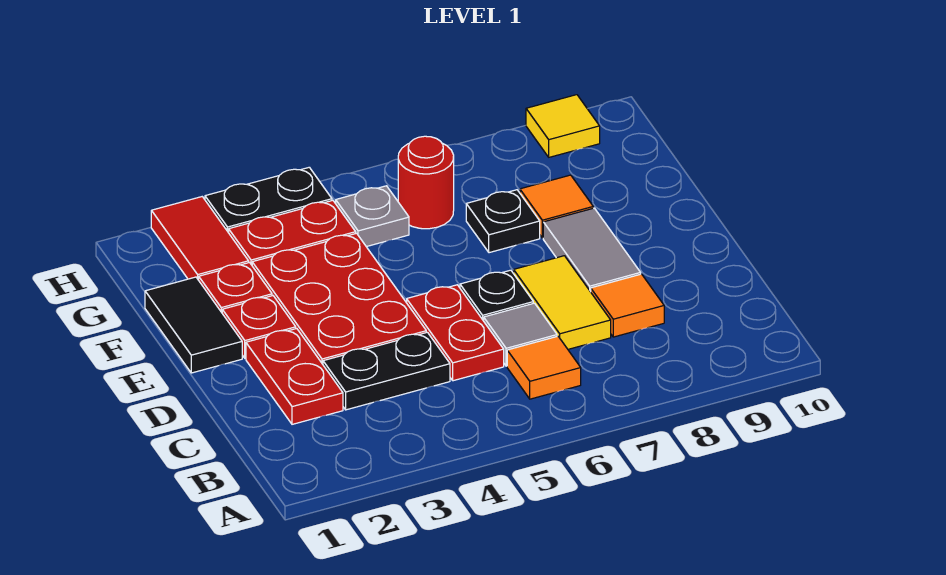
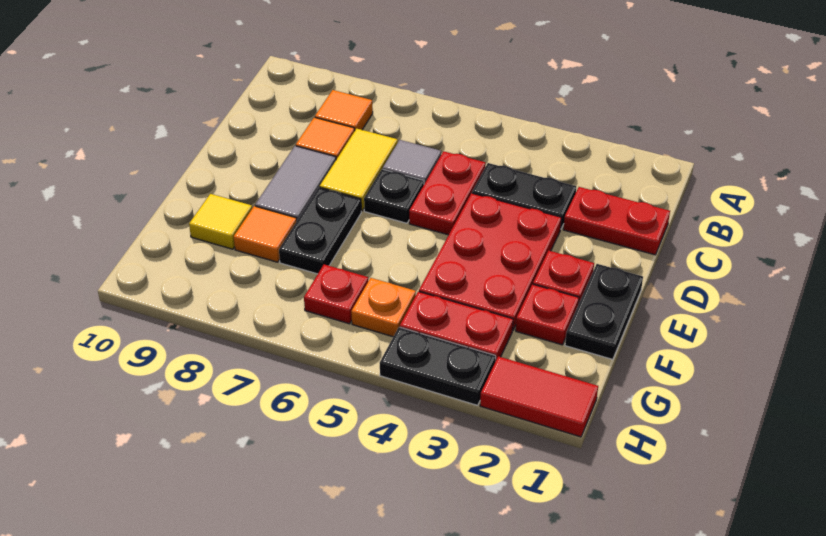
orange tile B6 level 1 -> orange tile B8 level 1
red plate C2:D2 level 1 -> red plate C1:C2 level 1
black tile E1:F1 level 1 -> black plate E1:F1 level 1
black plate F7 level 1 -> black plate E7:F7 level 1
red tile G2:H2 level 1 -> red tile H1:H2 level 1
grey plate G5 level 1 -> orange plate G5 level 1
red round brick G6 level 1 -> red plate G6 level 1
yellow tile H9 level 1 -> yellow tile F9 level 1

